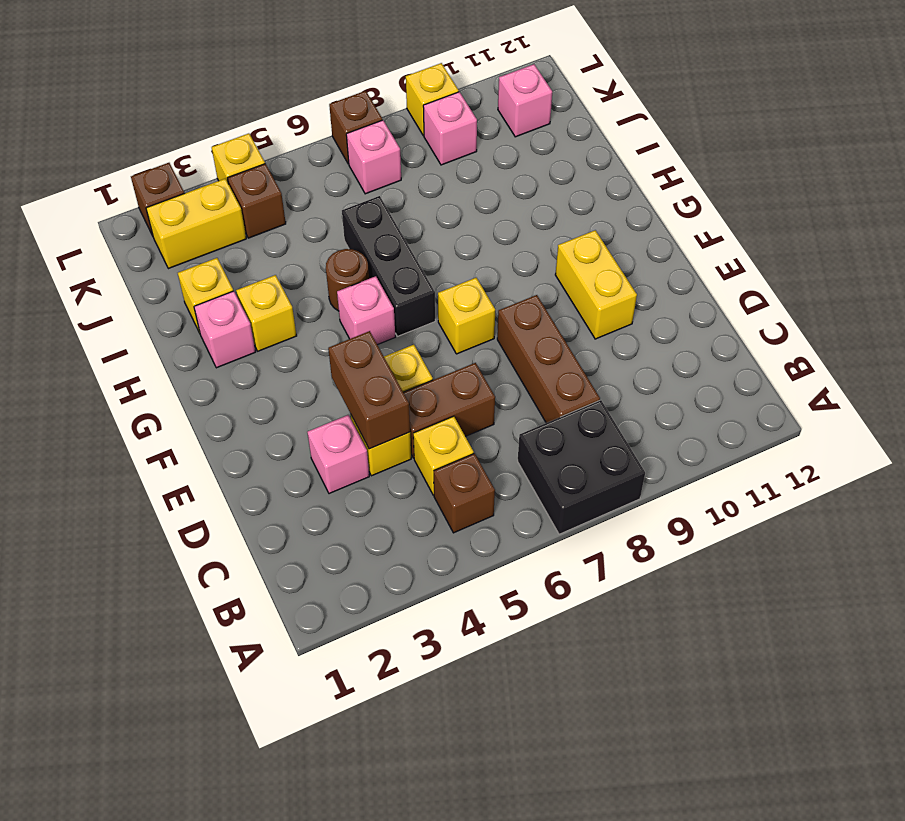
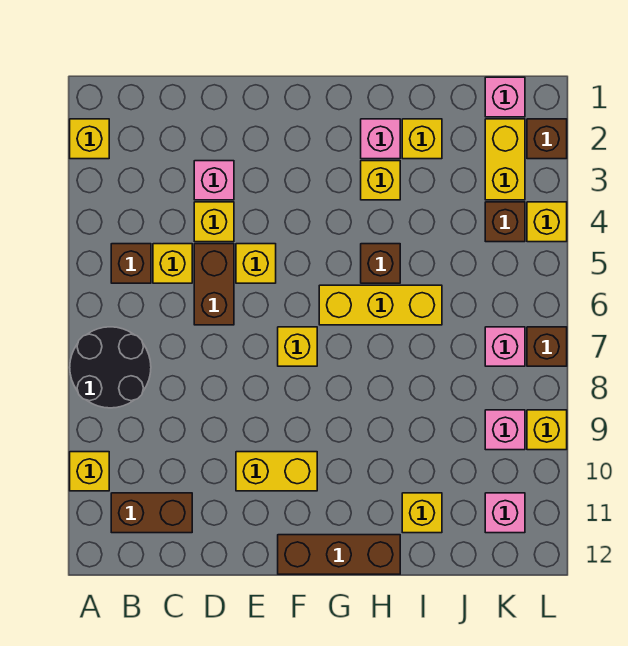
none -> yellow brick A2 level 1
black brick A7:B8 level 1 -> black round brick A7:B8 level 1
none -> yellow brick A10 level 1
brown brick C8:E8 level 1 -> brown brick F12:H12 level 1
brown brick D4:E4 level 2 -> brown brick B11:C11 level 1
pink brick G5 level 1 -> pink brick K1 level 1
black brick G6:I6 level 1 -> yellow brick G6:I6 level 1
brown round brick H5 level 1 -> brown brick H5 level 1
none -> yellow brick I11 level 1

